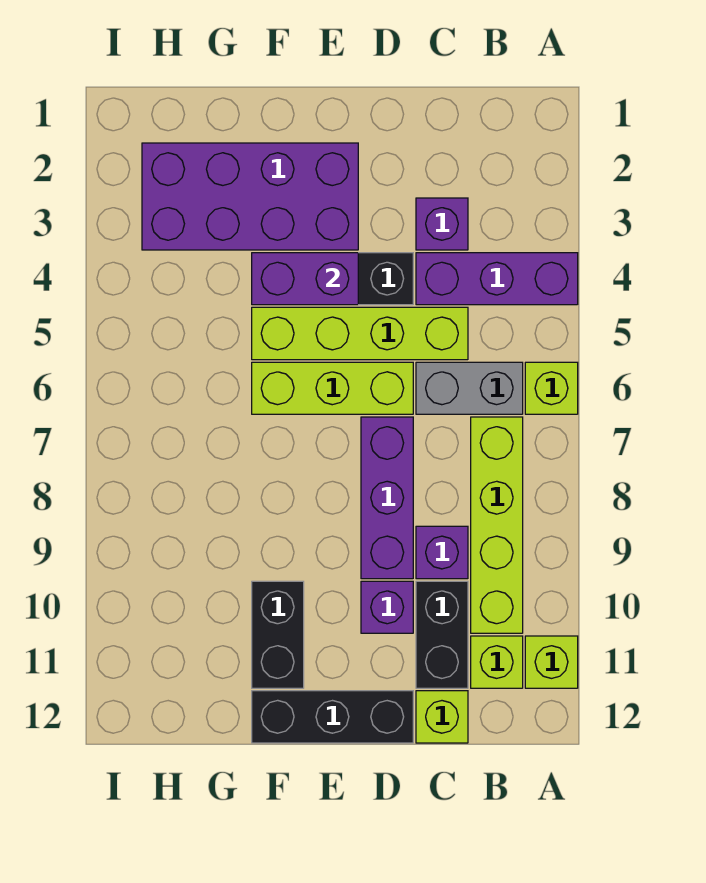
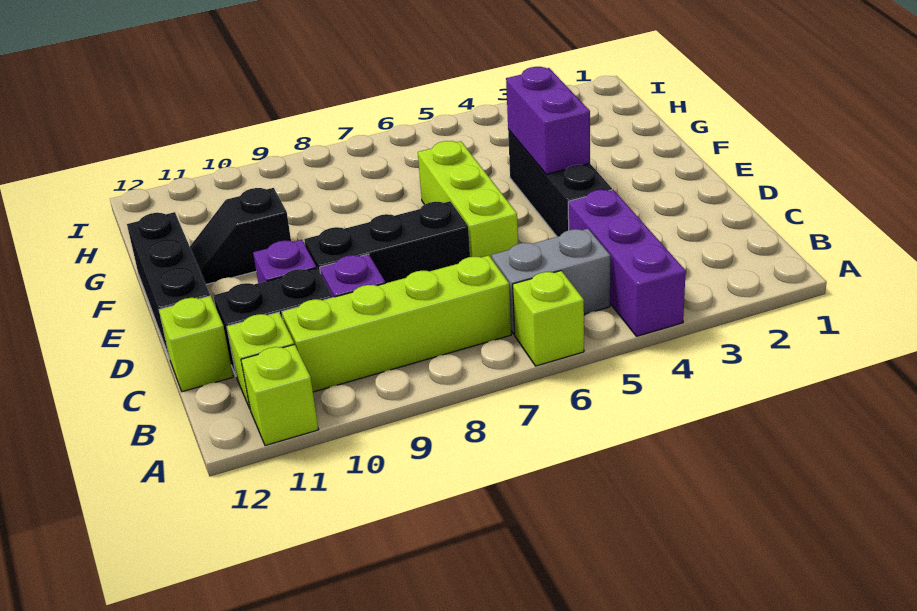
grey brick B6:C6 level 1 -> grey brick B5:B6 level 1
purple brick C3 level 1 -> none
lime brick C5:F5 level 1 -> none
purple brick D7:D9 level 1 -> black brick D7:D9 level 1
purple brick E2:H3 level 1 -> none
black brick F10:F11 level 1 -> black slope F10:F11 level 1 top 10

